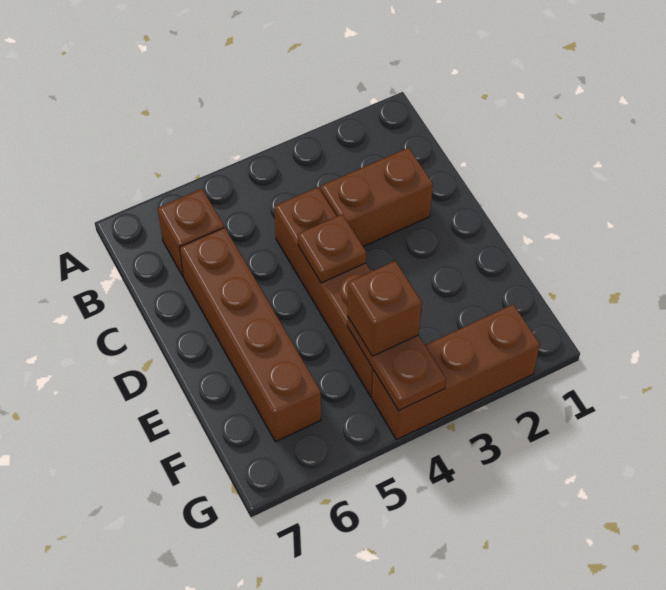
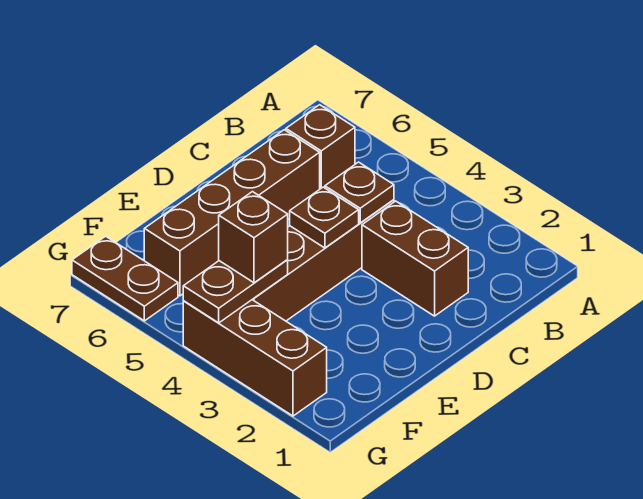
none -> brown plate C4 level 2
none -> brown plate G6:G7 level 1

